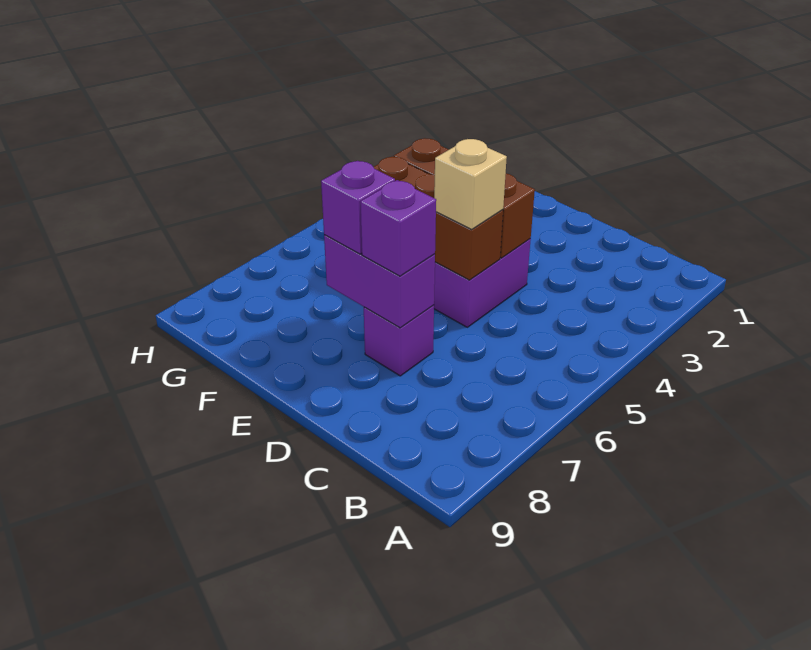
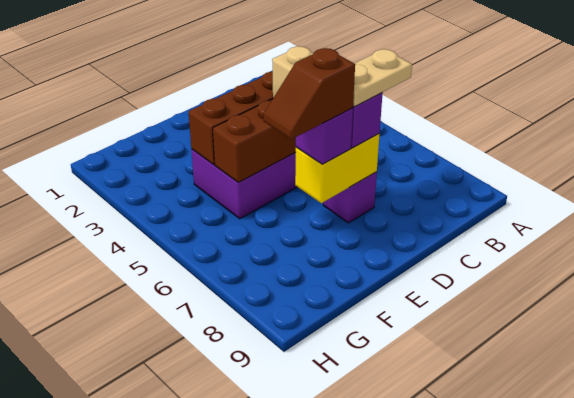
none -> tan plate C7:D7 level 4
purple brick D7:E7 level 2 -> yellow brick D7:E7 level 2
none -> brown slope E7:F7 level 4 top E

